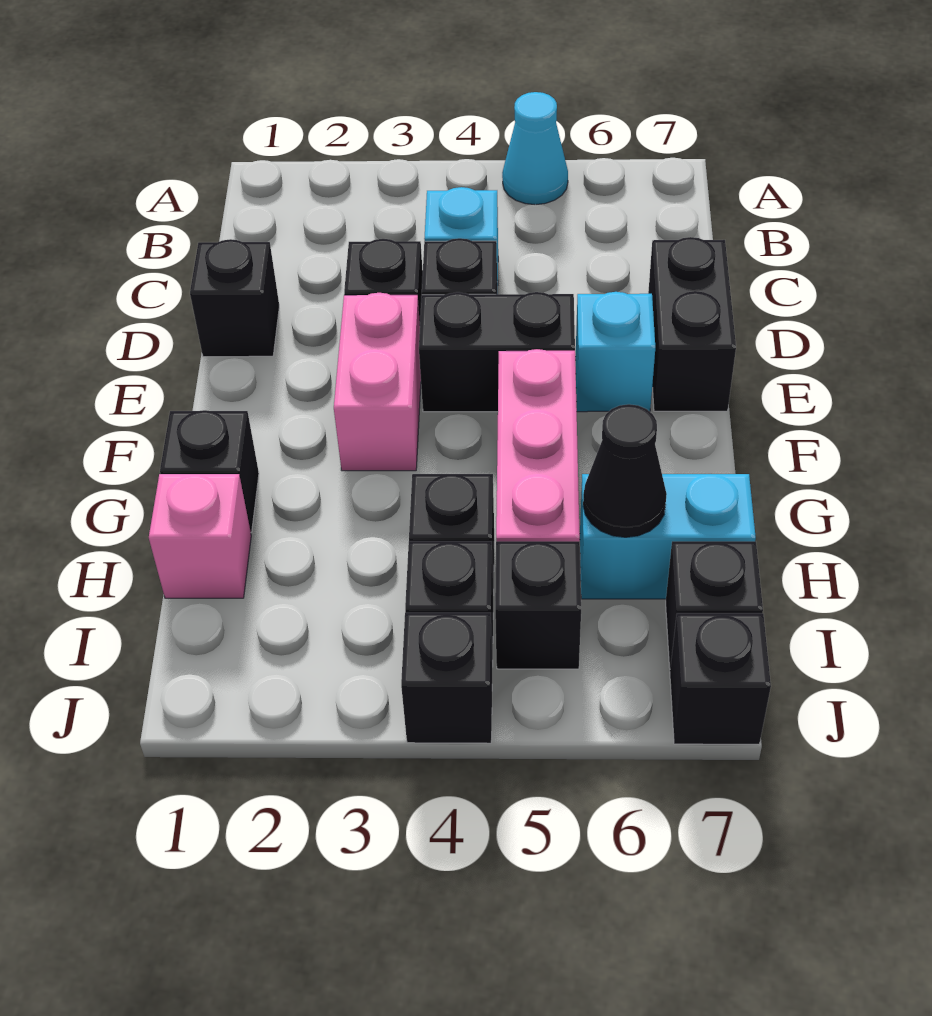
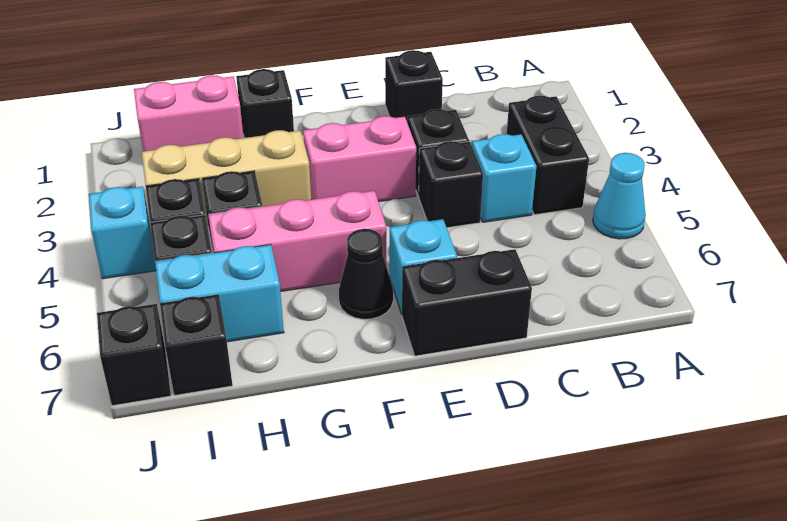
black brick E4:E5 level 1 -> black brick B3:B4 level 1
none -> tan brick G3:I3 level 1
pink brick H1 level 1 -> pink brick H1:I1 level 1
cyan brick H6:H7 level 1 -> cyan brick H6:I6 level 1
black cone H6 level 2 -> black cone F6 level 1
black brick J4 level 1 -> cyan brick J4 level 1

